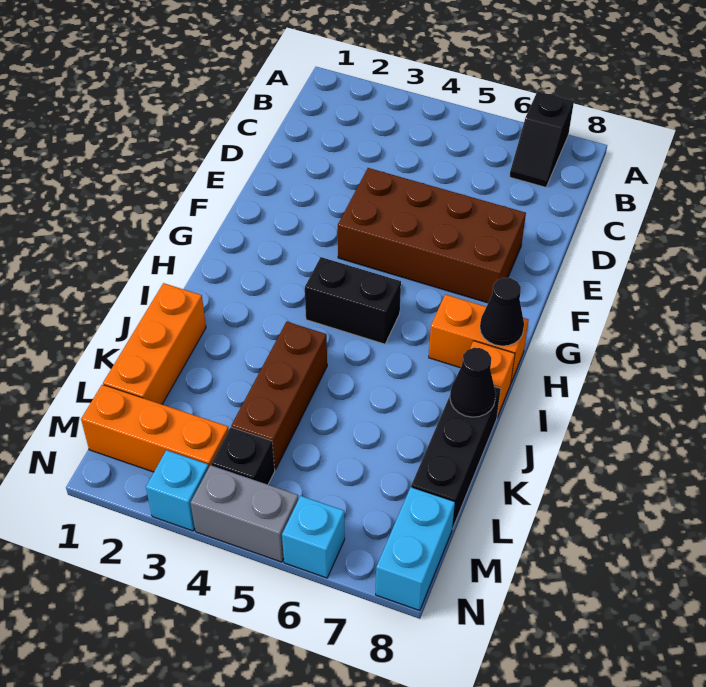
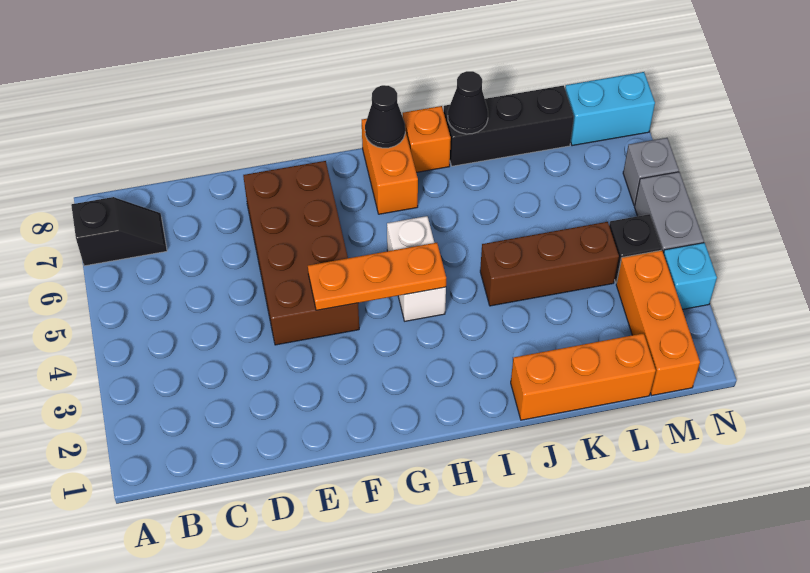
none -> orange plate F4:H4 level 2
black brick H4:H5 level 1 -> white brick H4:H5 level 1
cyan brick N6 level 1 -> grey brick N6 level 1

